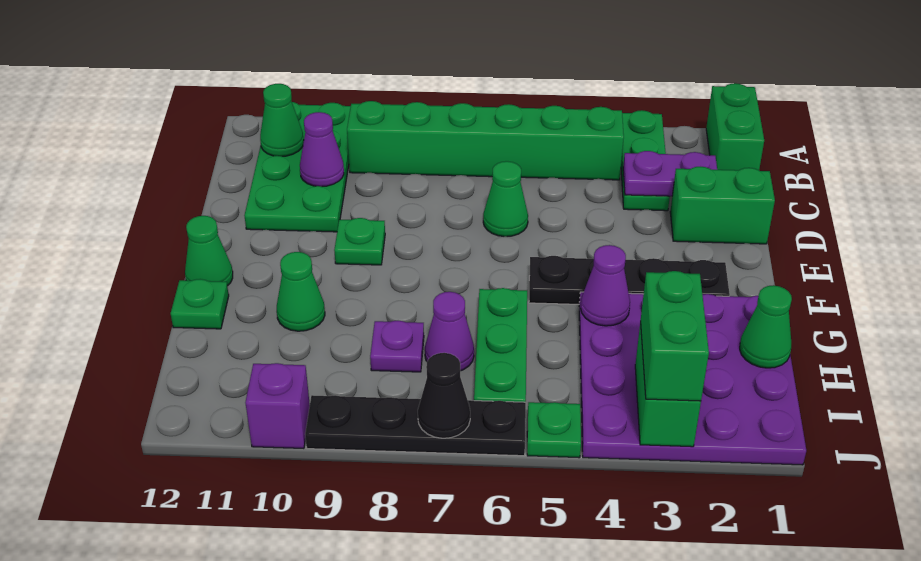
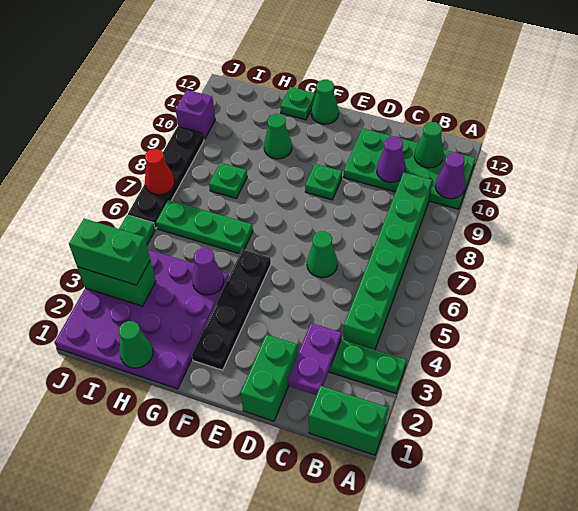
purple cone H7 level 1 -> purple cone A10 level 2
purple plate H8 level 1 -> green plate H8 level 1
black cone J7 level 2 -> red cone J7 level 2

